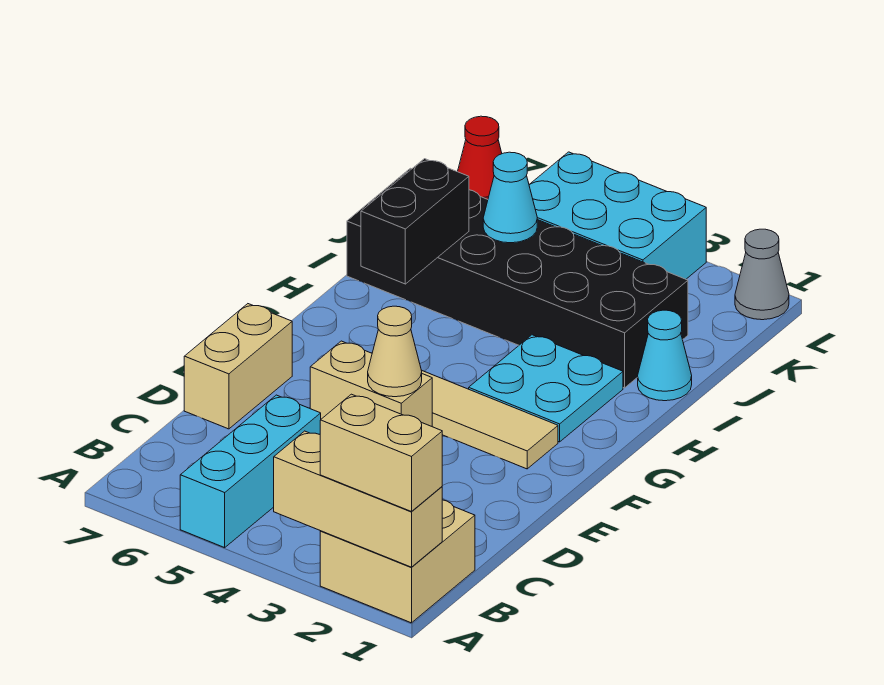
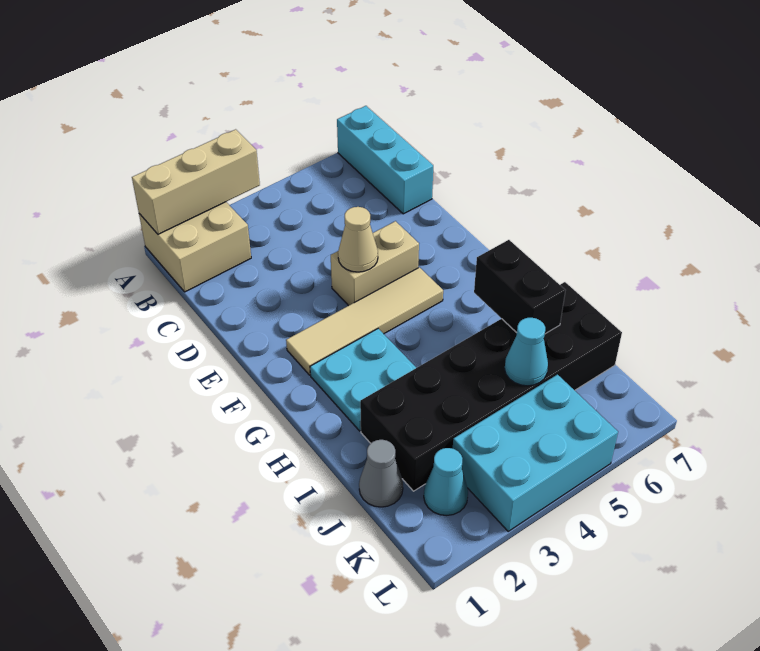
tan brick A1:A2 level 3 -> none
cyan brick A5:C5 level 1 -> cyan brick A7:C7 level 1
tan brick D7:E7 level 1 -> none
cyan cone I1 level 1 -> cyan cone K2 level 1
grey cone L1 level 1 -> grey cone J1 level 1
red cone L7 level 1 -> none

